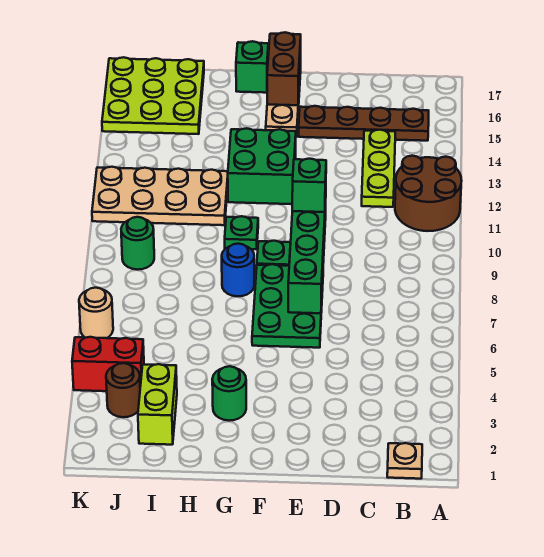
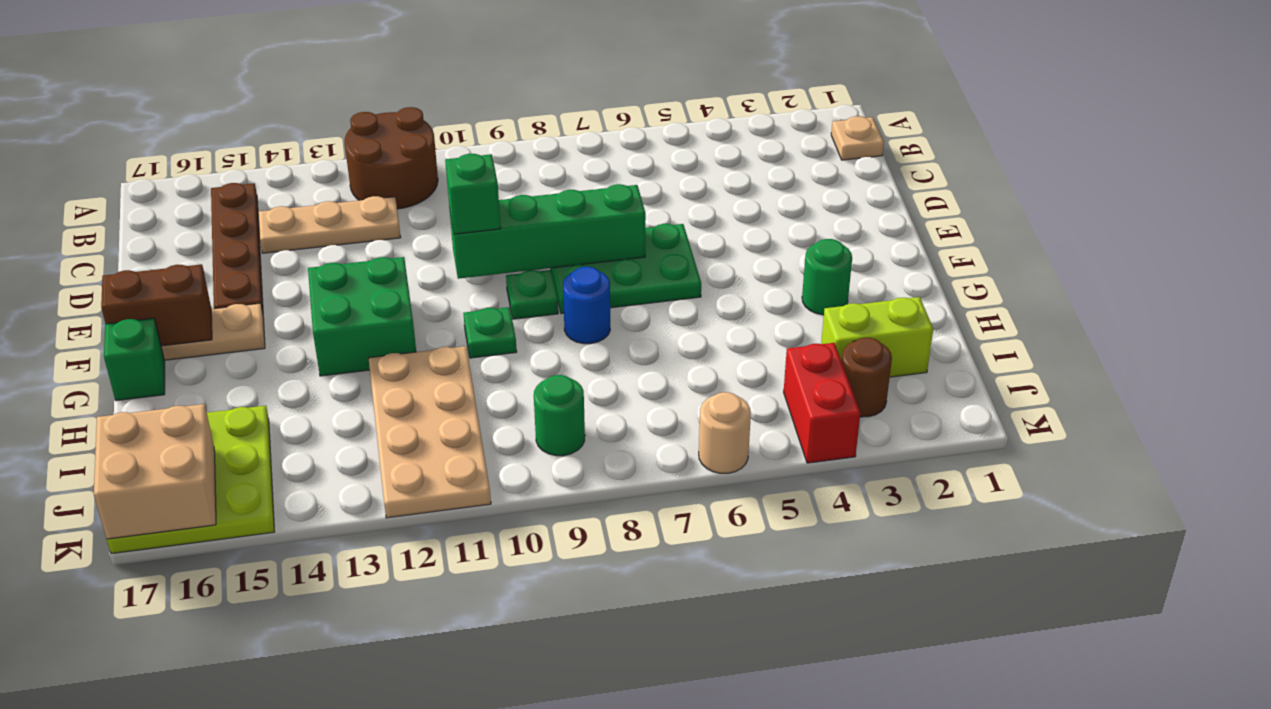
lime plate C12:C14 level 1 -> tan plate C12:C14 level 1
none -> tan brick J16:K17 level 2

